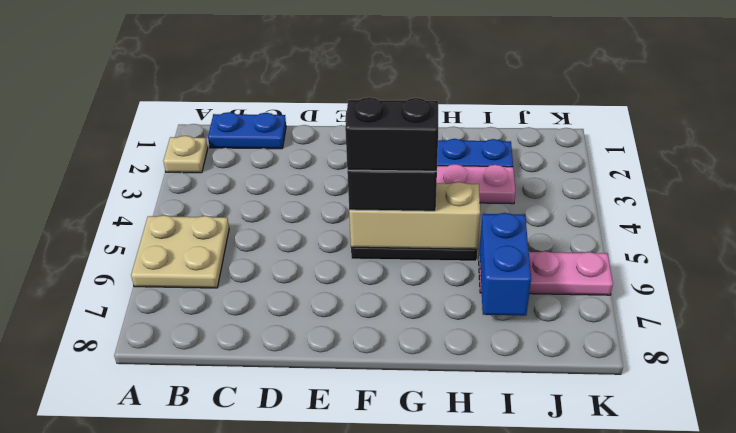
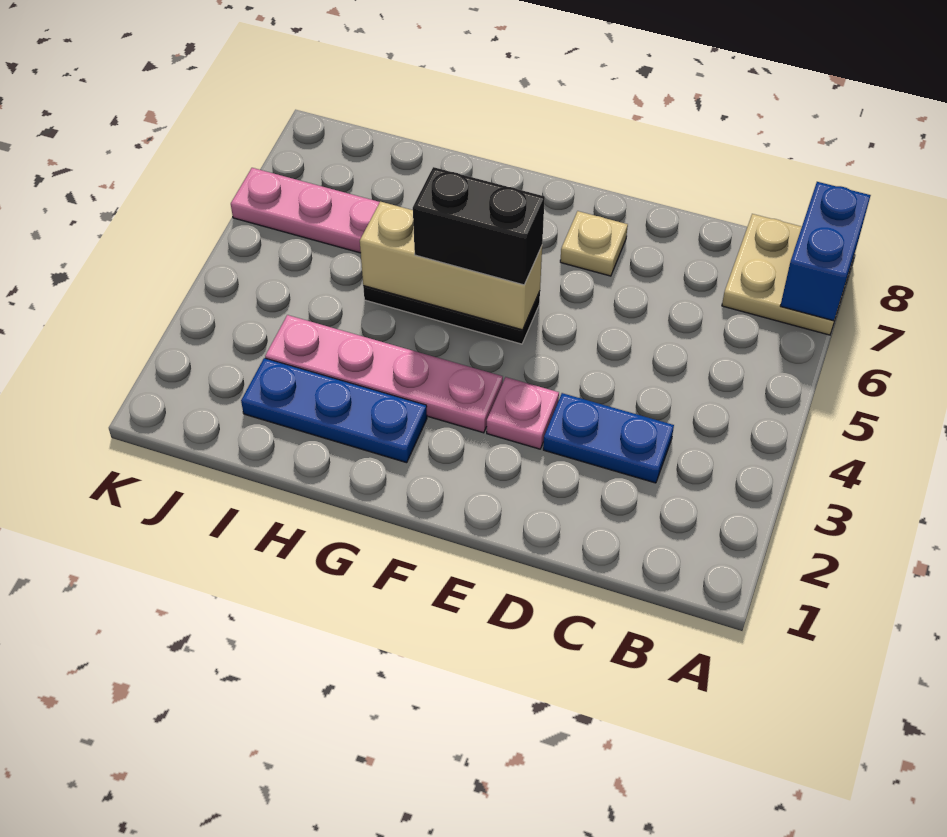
tan plate A2 level 1 -> tan plate E7 level 1
tan plate A5:B6 level 1 -> tan plate A7:B8 level 1
blue plate B1:C1 level 1 -> blue plate C3:D3 level 1
none -> pink plate E3 level 1
black brick F5:G5 level 4 -> none
blue brick I6:I7 level 2 -> blue brick A7:A8 level 2

